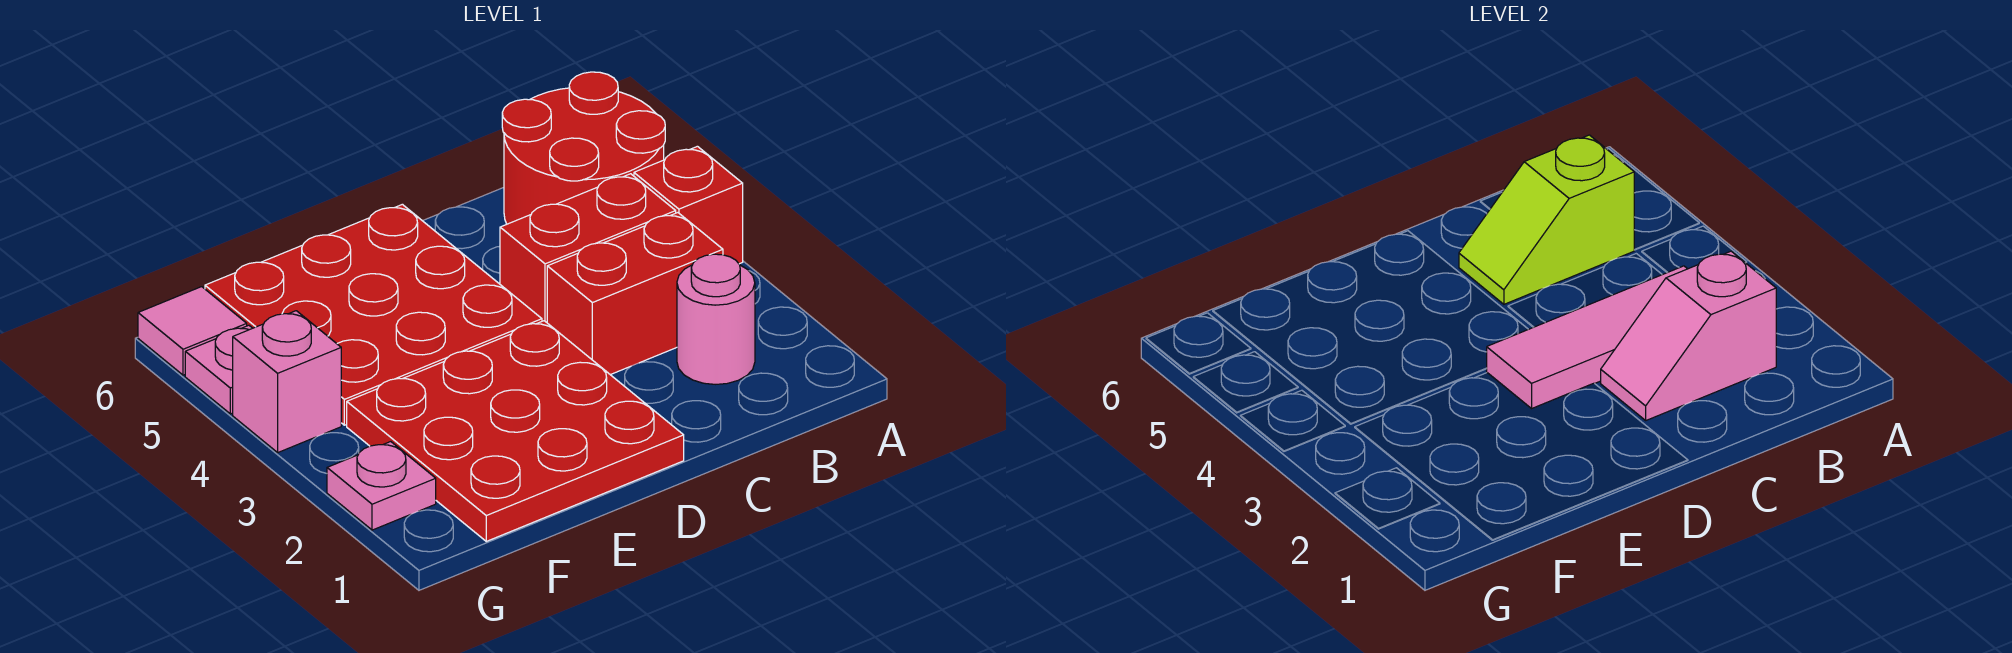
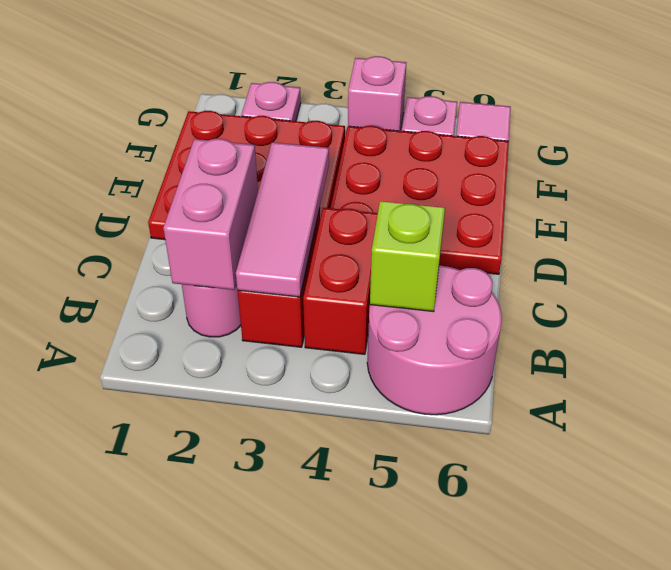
red brick A4 level 1 -> none
red round brick A5:B6 level 1 -> pink round brick A5:B6 level 1
pink slope B2:C2 level 2 top B -> pink brick B2:C2 level 2

